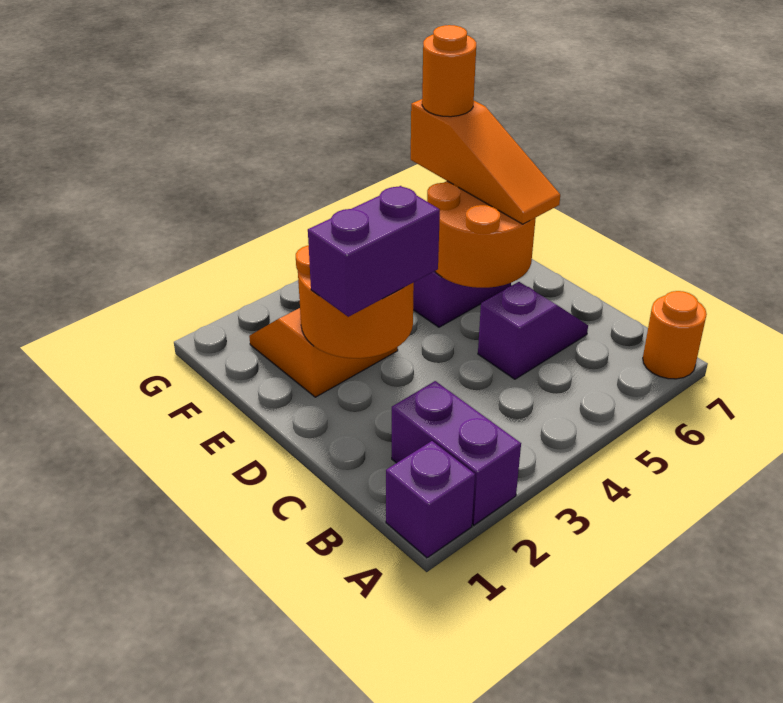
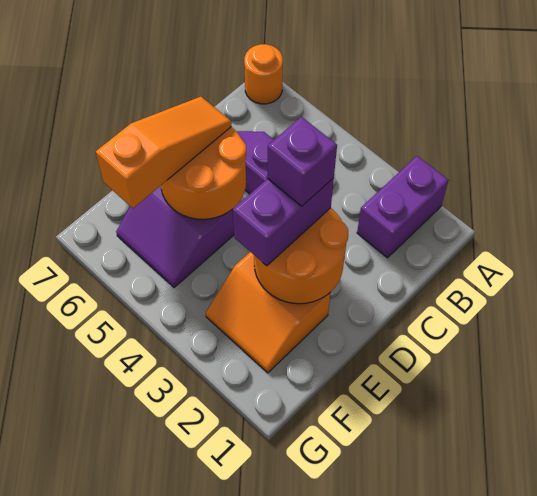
purple brick A1 level 1 -> purple brick D3 level 4
purple brick D2:D3 level 3 -> purple brick D3:E3 level 3
orange round brick F6 level 4 -> none

